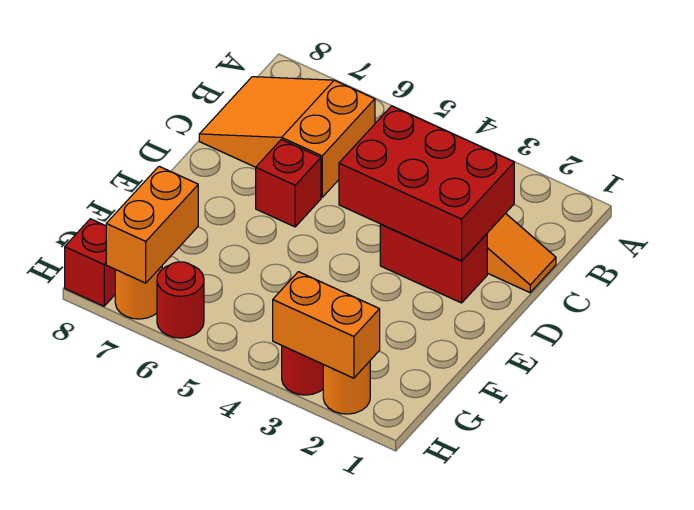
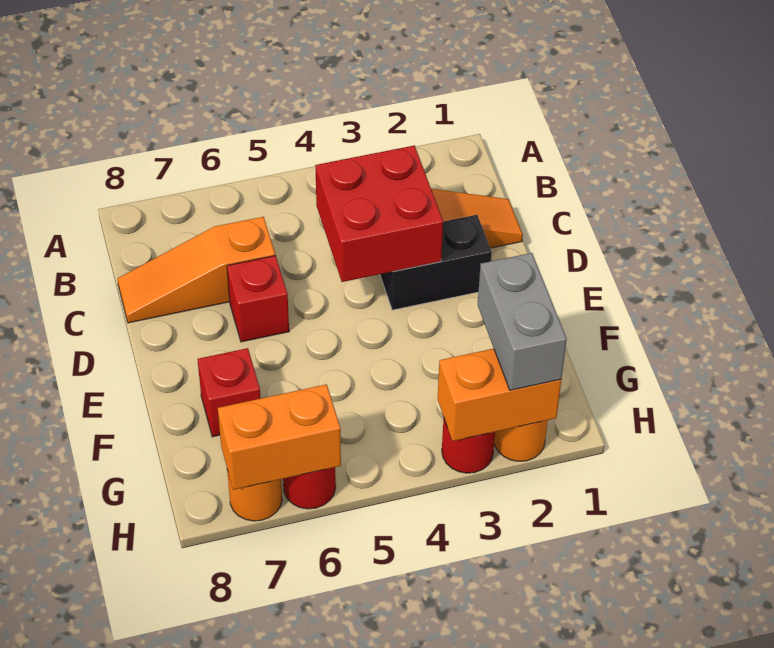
orange slope B6:C8 level 1 top 6 -> orange slope C6:C8 level 1 top 6
red brick C2:D4 level 2 -> red brick C3:D4 level 2
red brick D2:D3 level 1 -> black brick D2:D3 level 1
none -> grey brick G2:H2 level 3
orange brick G7:H7 level 2 -> orange brick H6:H7 level 2
red brick H8 level 1 -> red brick F7 level 1

